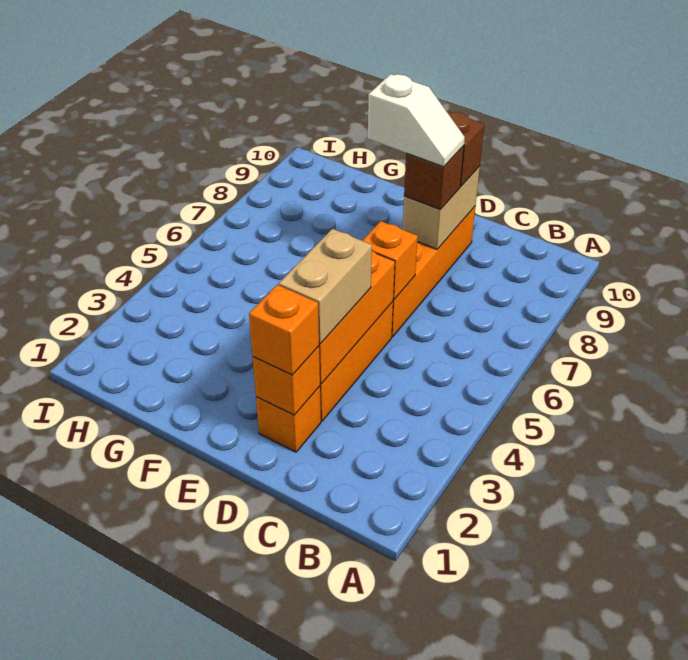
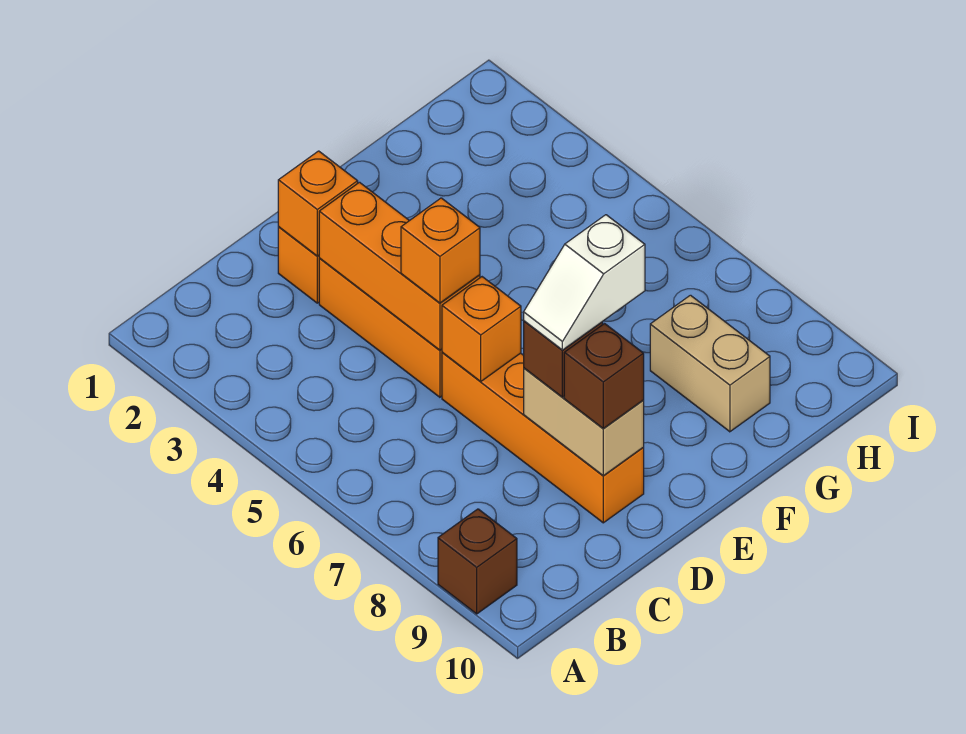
none -> brown brick A9 level 1
orange brick D2 level 3 -> orange brick D5 level 3
tan brick D3:D4 level 3 -> tan brick G8:G9 level 1

